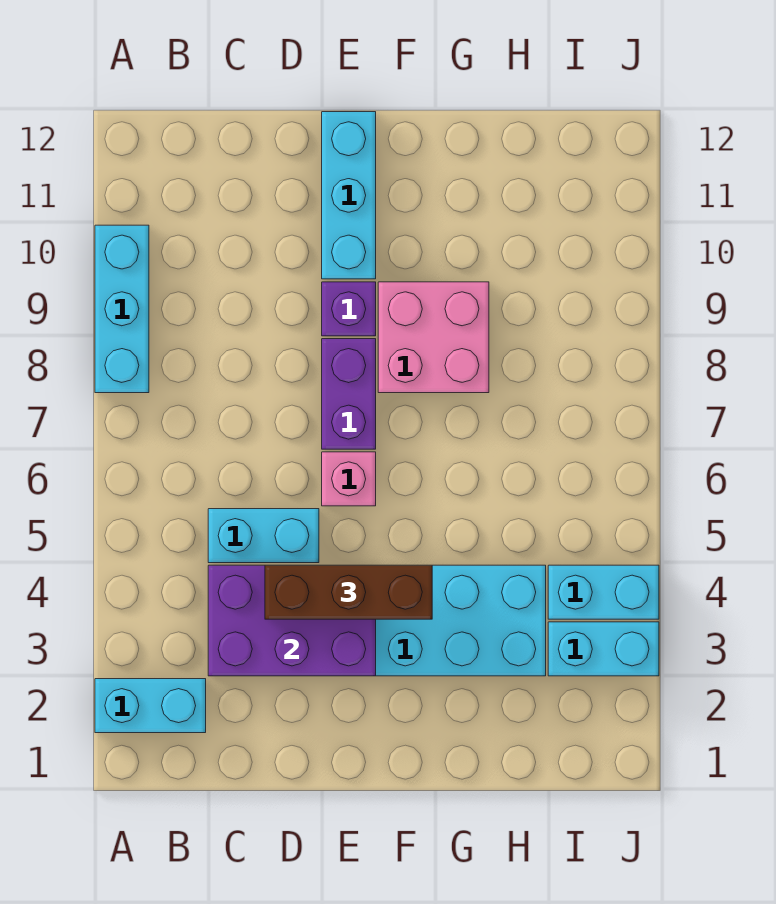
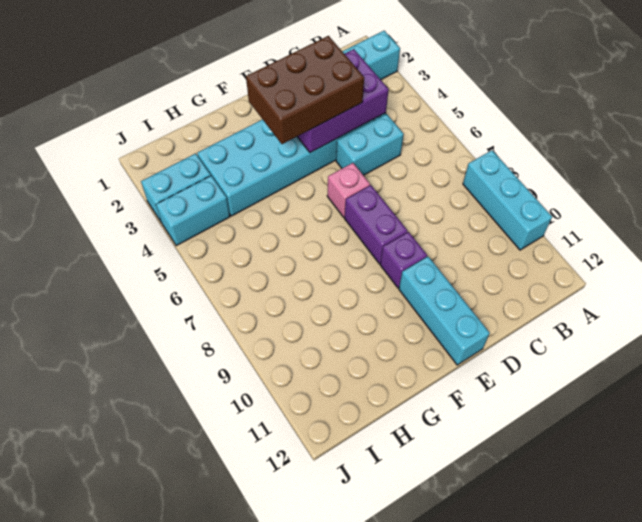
brown brick D4:F4 level 3 -> brown brick D3:F4 level 3
pink brick F8:G9 level 1 -> none

